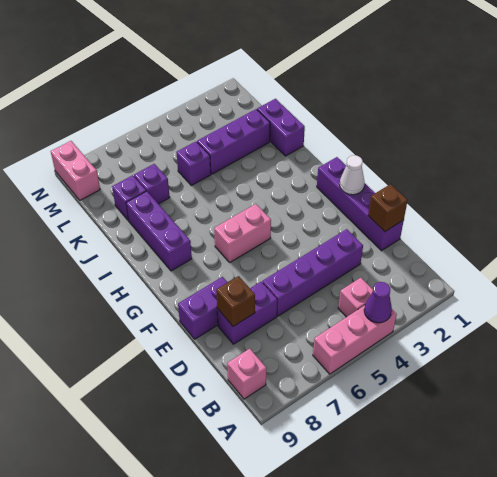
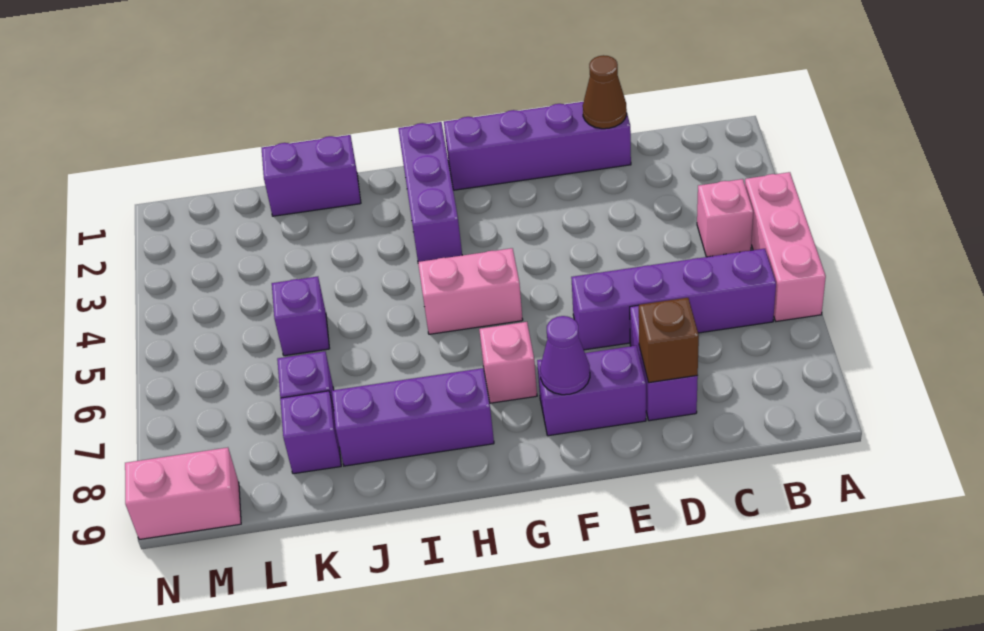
purple cone A4 level 2 -> purple cone F8 level 2
pink brick B9 level 1 -> pink brick G7 level 1
brown brick D1 level 2 -> brown cone D1 level 2
purple brick D3:D6 level 1 -> purple brick B6:E6 level 1
purple brick E8:E9 level 1 -> purple brick E8:F8 level 1
white cone F1 level 2 -> none
pink brick G5:G6 level 1 -> pink brick G5:H5 level 1
purple brick K2:K4 level 1 -> purple brick H1:H3 level 1

